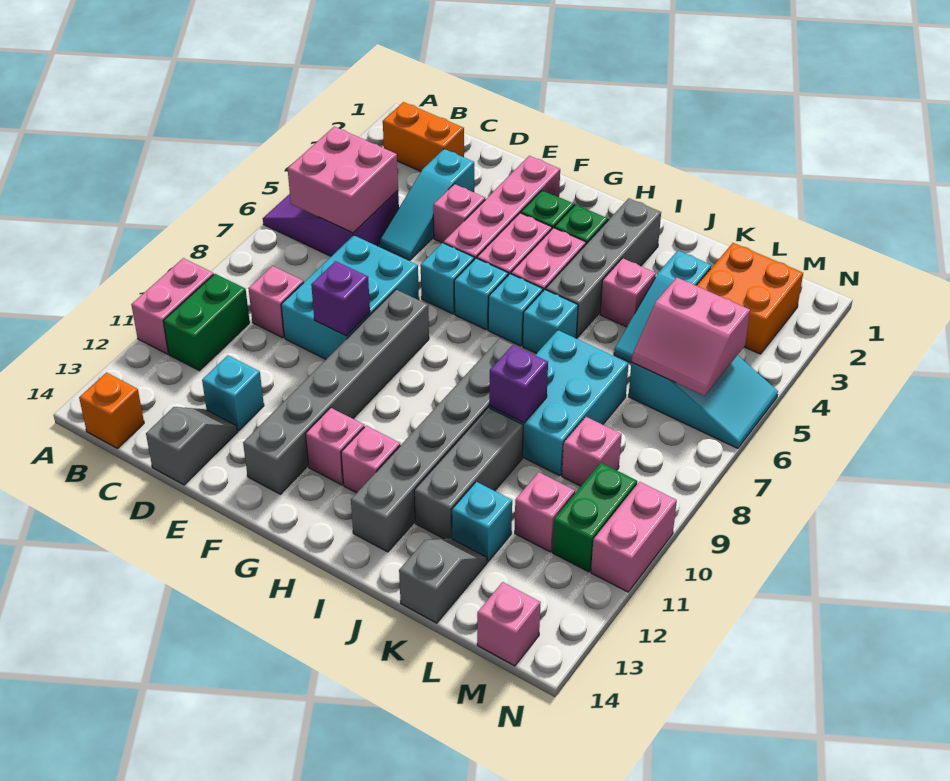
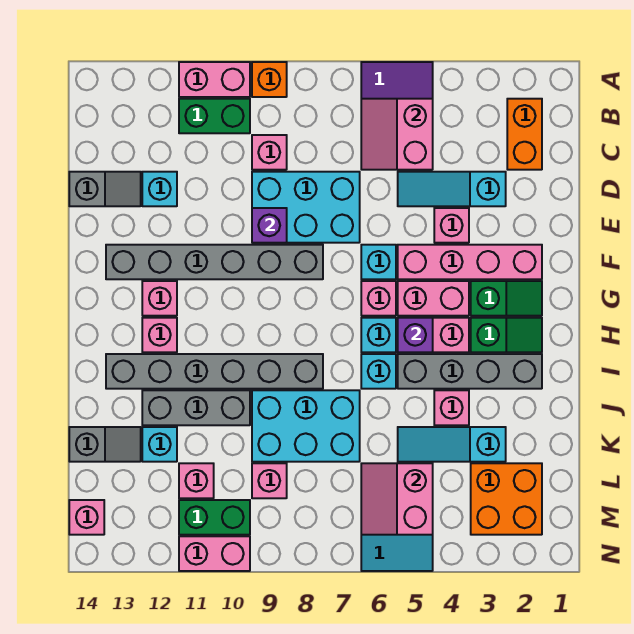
pink brick B5:C6 level 2 -> pink slope B5:C6 level 2 top 5
orange brick B14 level 1 -> orange brick A9 level 1
cyan brick G6 level 1 -> pink brick G6 level 1
purple brick J9 level 2 -> purple brick H5 level 2

